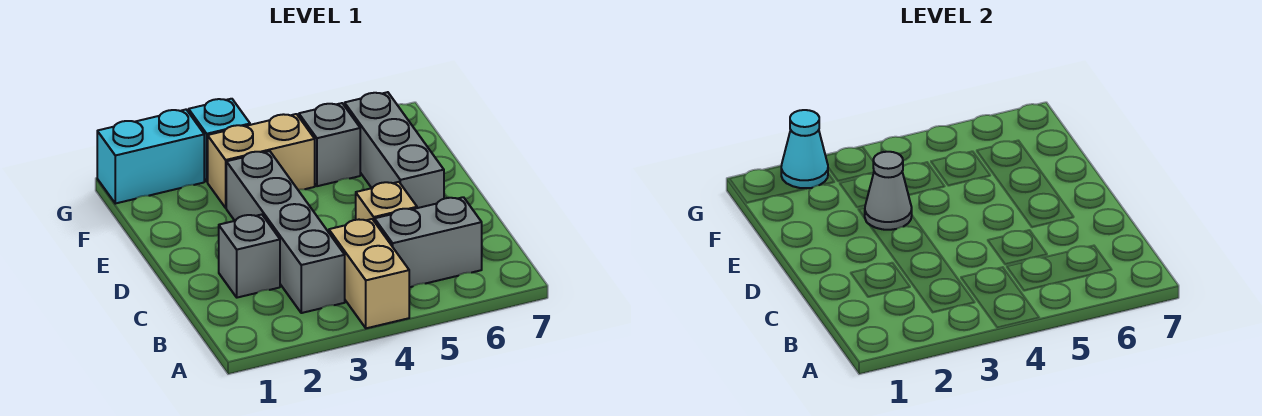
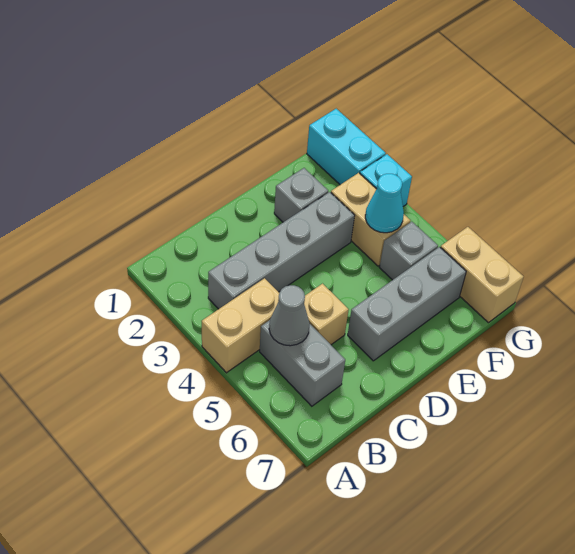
grey brick C2 level 1 -> grey brick E2 level 1
grey cone E3 level 2 -> grey cone B5 level 2
cyan cone G2 level 2 -> cyan cone F4 level 2
none -> tan brick G6:G7 level 1

